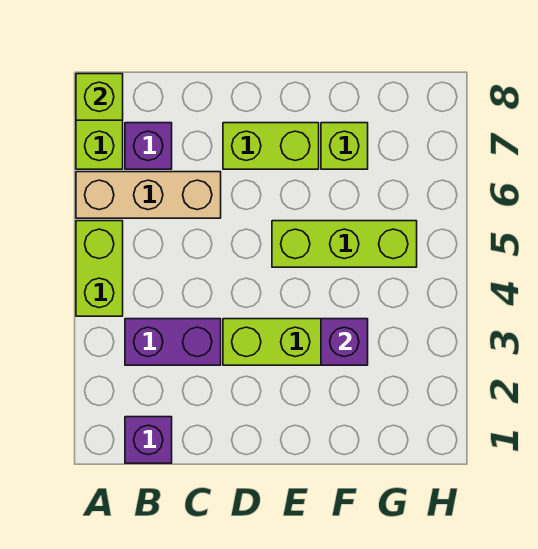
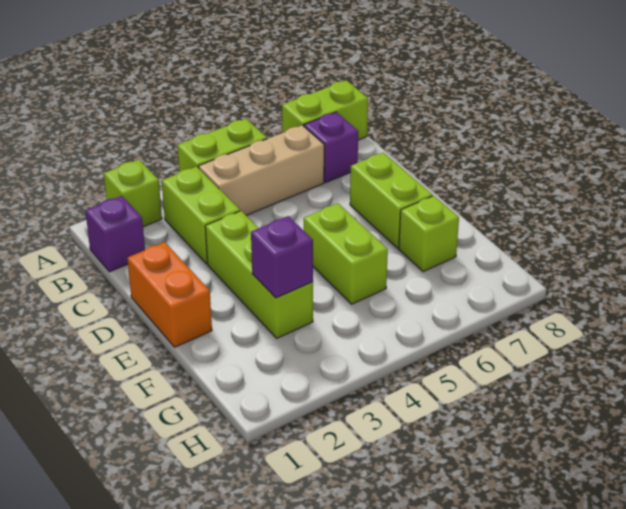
tan brick A6:C6 level 1 -> tan brick B4:B6 level 1
lime brick A8 level 2 -> lime brick A2 level 1
purple brick B3:C3 level 1 -> lime brick B3:C3 level 1
none -> orange brick D1:E1 level 1
lime brick E5:G5 level 1 -> lime brick E5:F5 level 1

